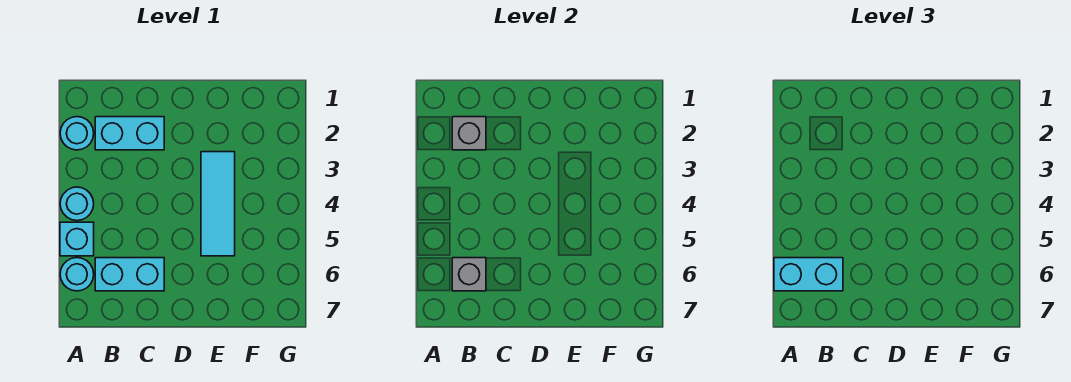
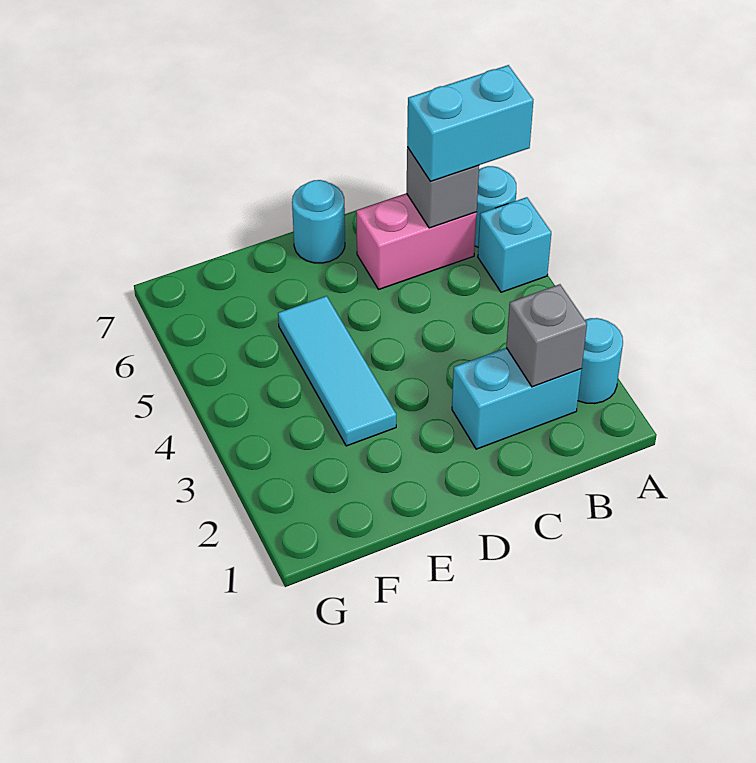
cyan round brick A4 level 1 -> cyan round brick D7 level 1
cyan brick B6:C6 level 1 -> pink brick B6:C6 level 1

